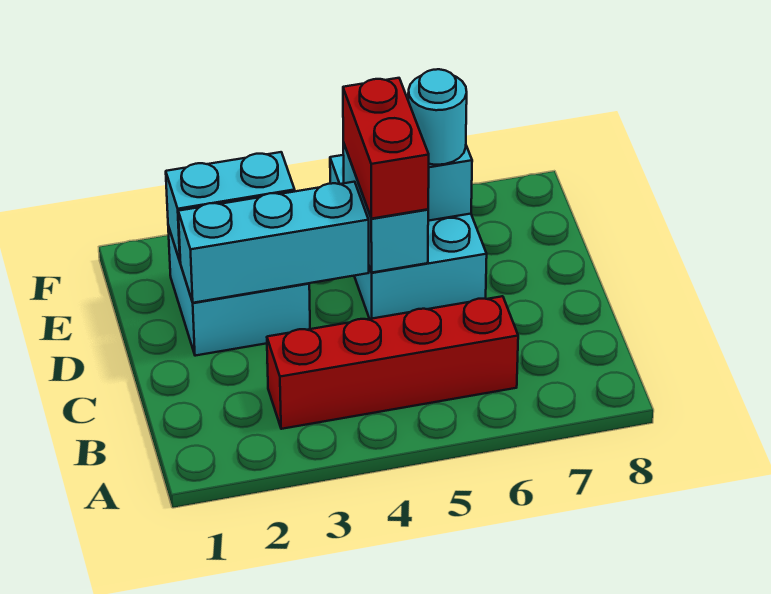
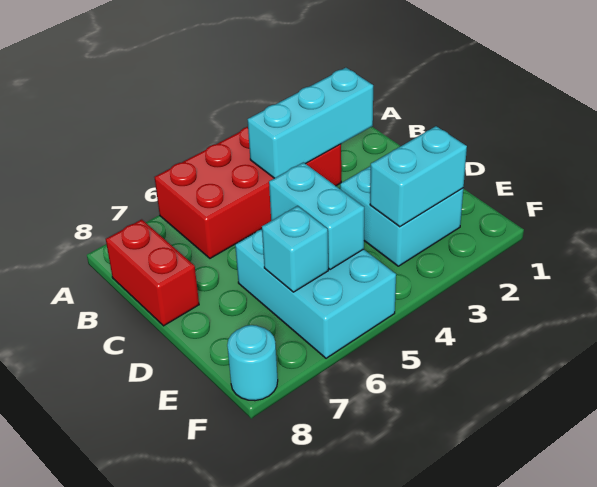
red brick B3:B6 level 1 -> red brick A3:B6 level 1
cyan brick D2:D4 level 2 -> cyan brick B2:B4 level 2
red brick D5:E5 level 3 -> red brick B8:C8 level 1
cyan round brick E6 level 3 -> cyan round brick F8 level 1

